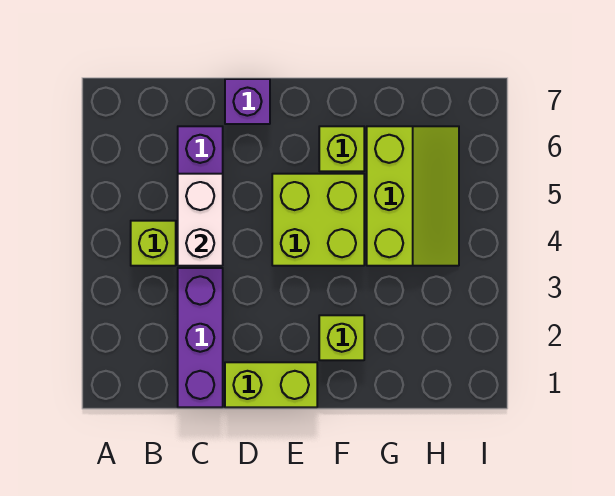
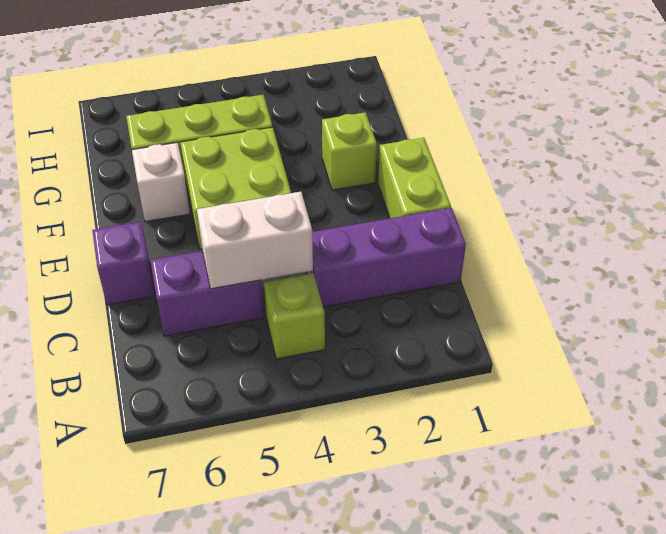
lime brick F6 level 1 -> white brick F6 level 1

